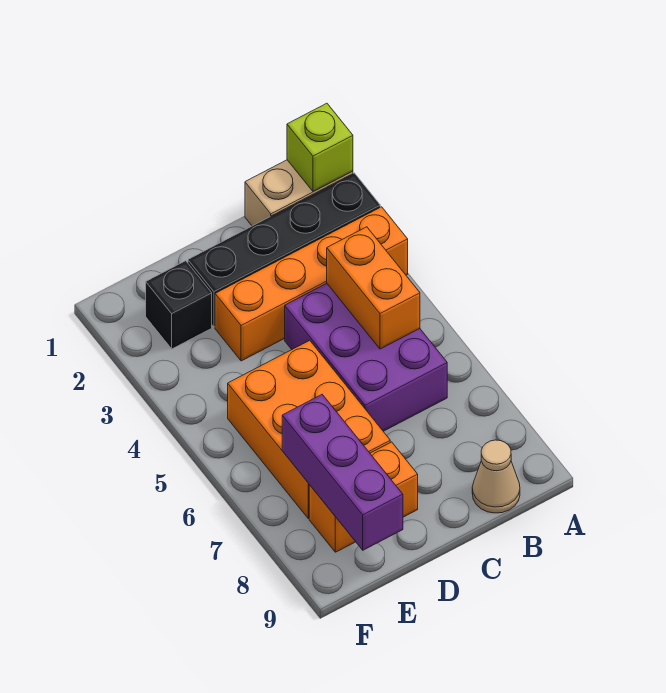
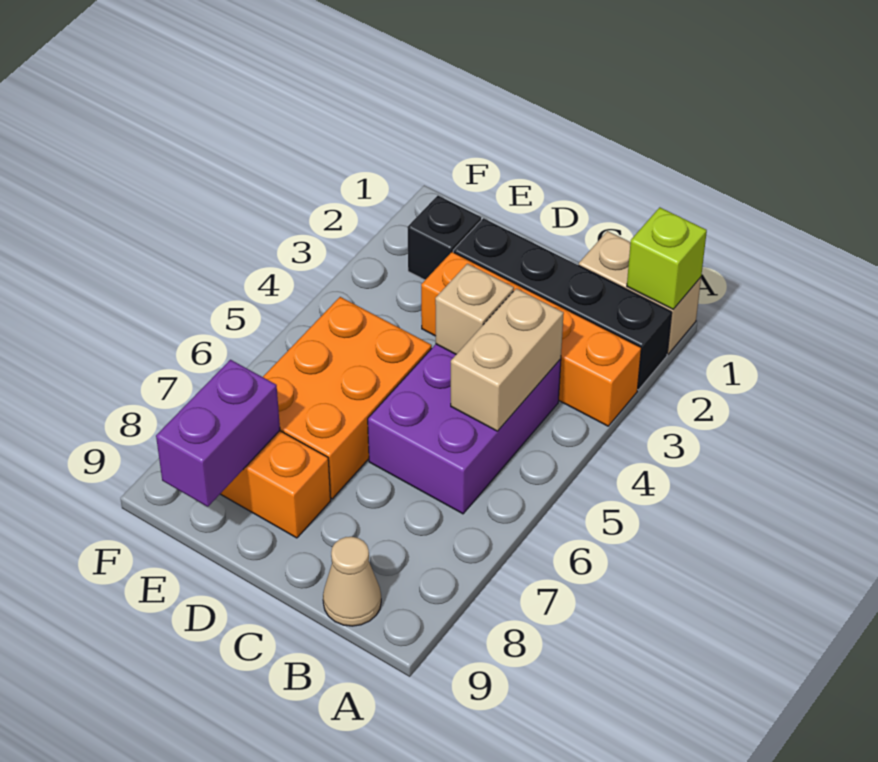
orange brick B4:B5 level 2 -> tan brick B4:B5 level 2
none -> tan brick C4 level 2
purple brick E7:E9 level 2 -> purple brick E8:E9 level 2

